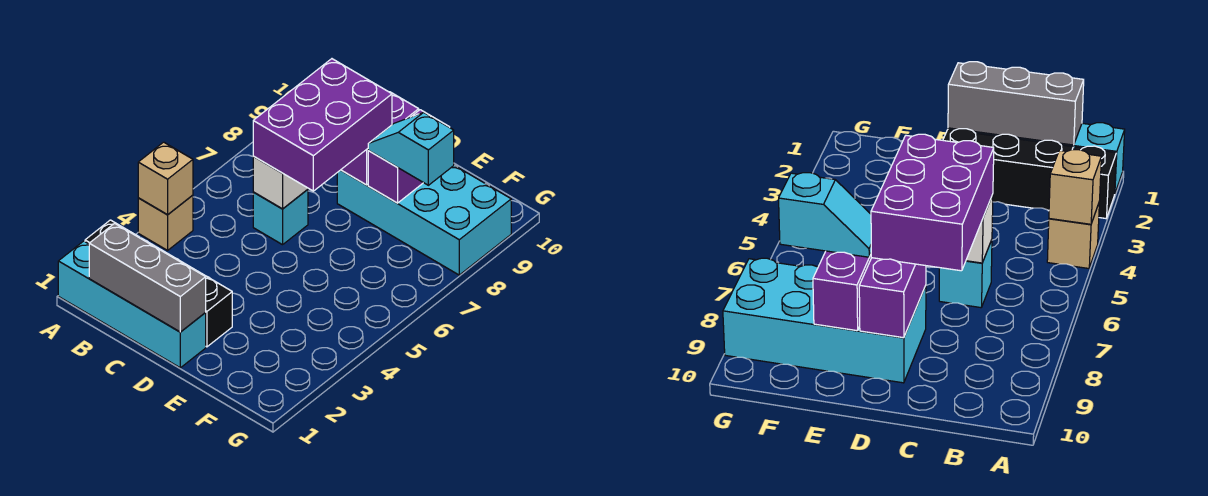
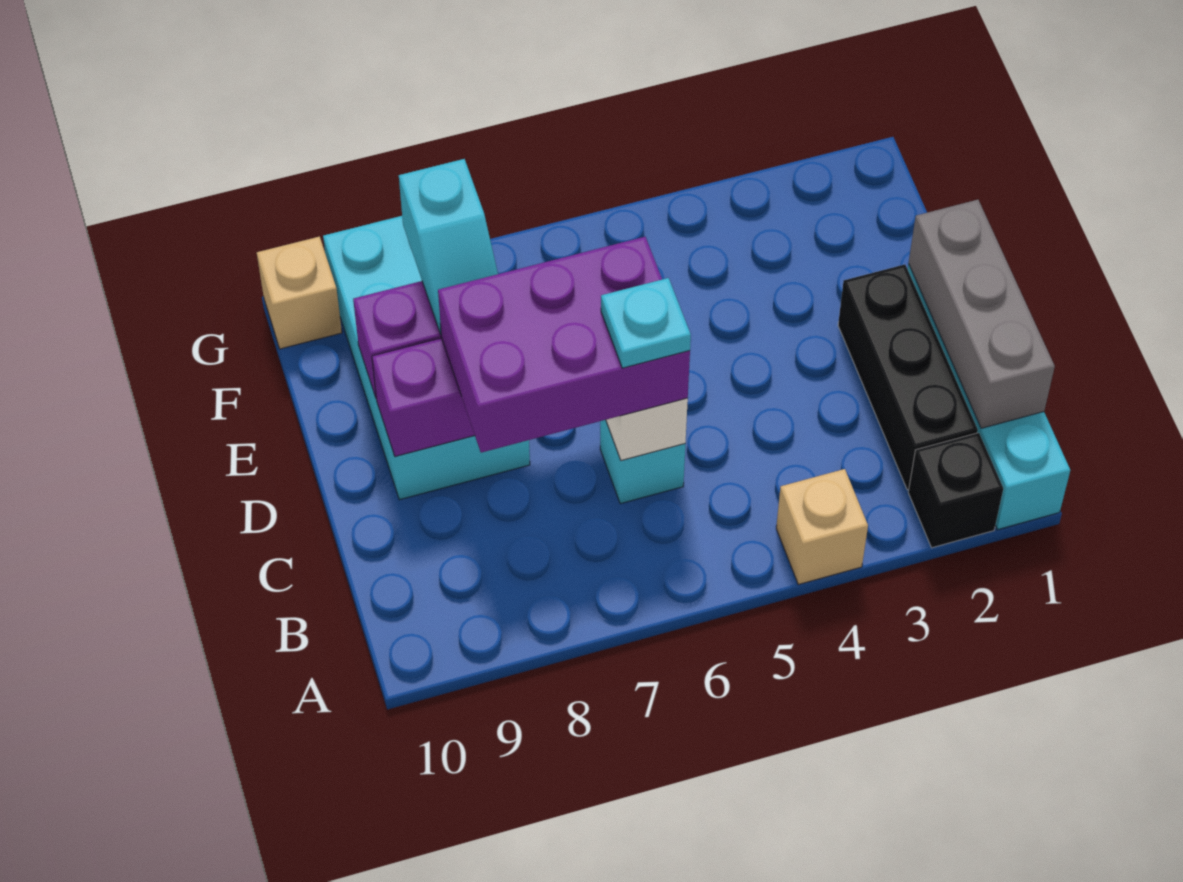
tan brick A4 level 2 -> tan brick G10 level 1
none -> cyan plate C6 level 4

